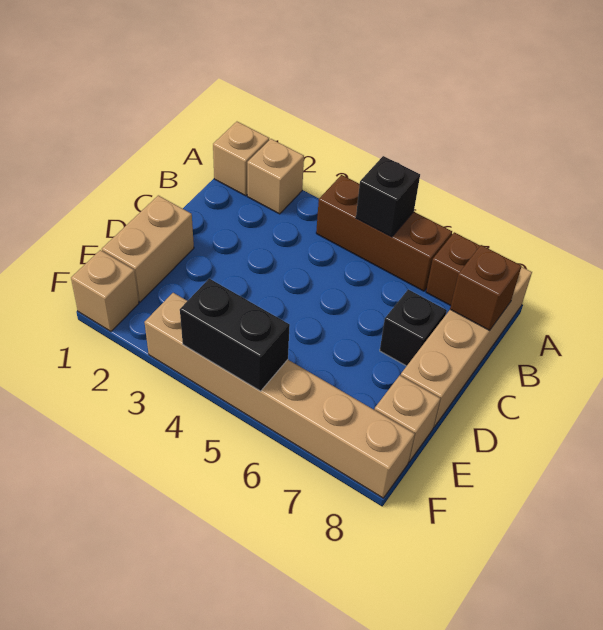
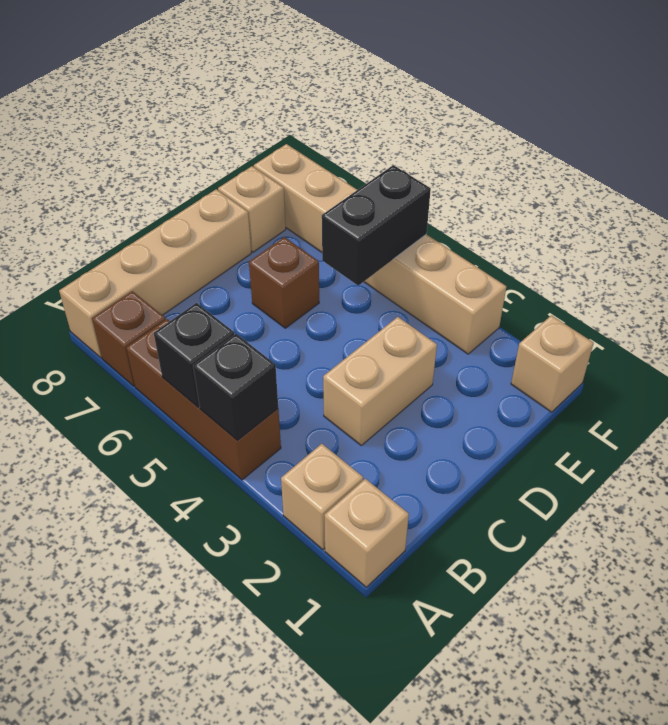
brown brick B8 level 2 -> brown brick D6 level 1
black brick C7 level 1 -> black brick A4 level 2
tan brick D1:E1 level 1 -> tan brick C3:D3 level 1
black brick F4:F5 level 2 -> black brick E5:F5 level 2

